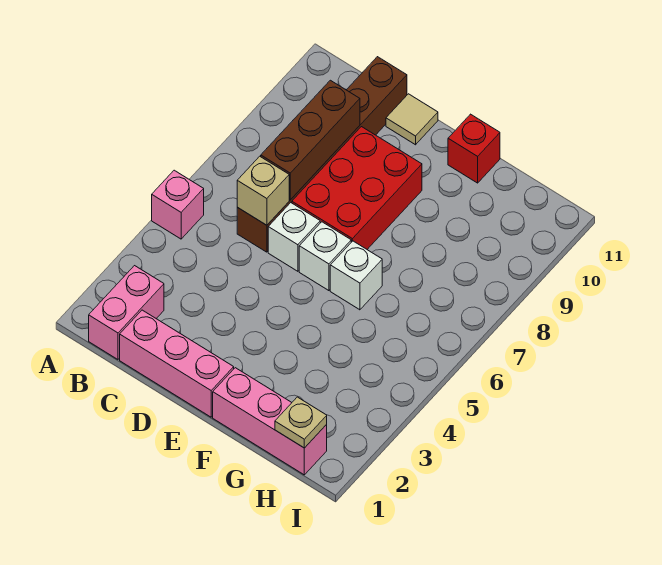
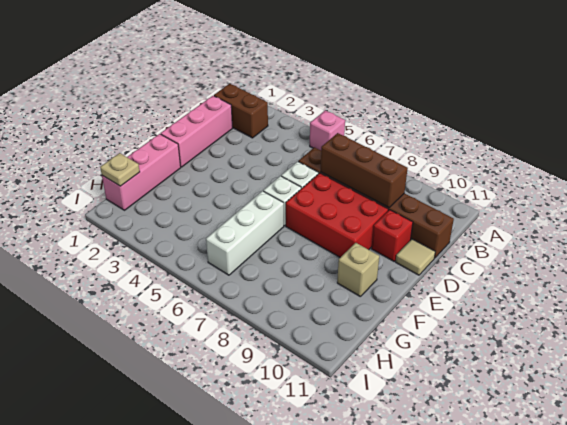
pink brick B1:B2 level 1 -> brown brick B1:B2 level 1
tan brick C6 level 2 -> tan brick F10 level 1
white brick F6 level 1 -> white brick F6:H6 level 1
red brick F11 level 1 -> red brick D10 level 1

